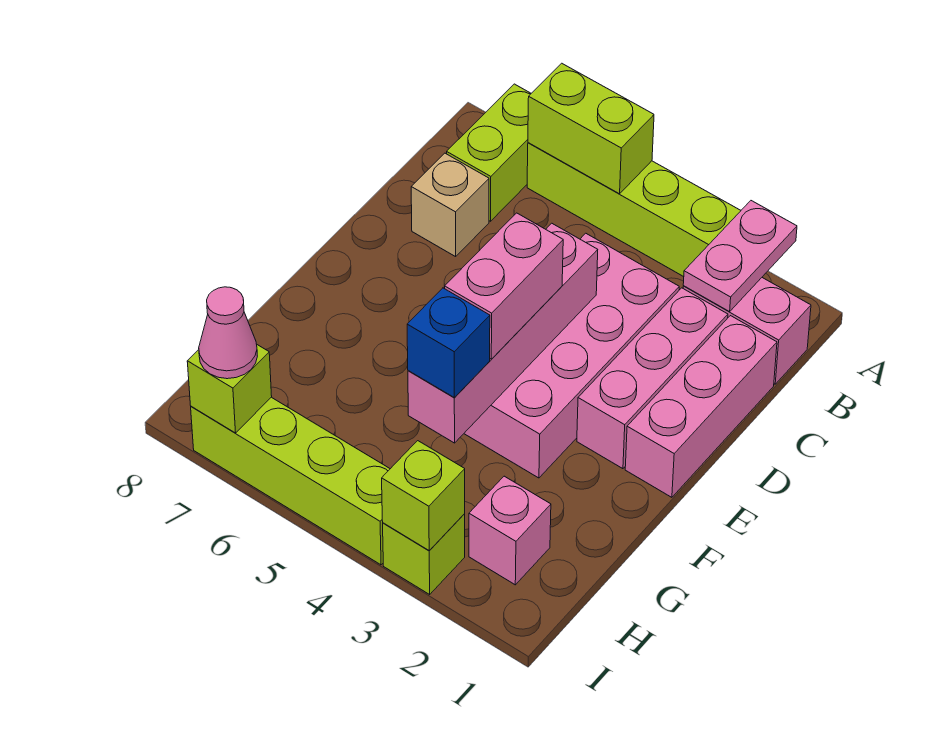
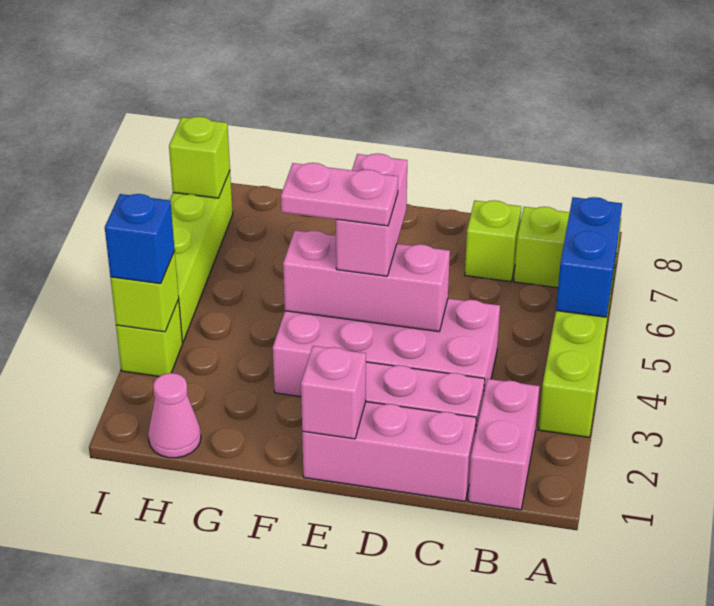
pink plate A2:B2 level 2 -> pink plate E4:F4 level 4
lime brick A5:A6 level 2 -> blue brick A5:A6 level 2
tan brick C7 level 1 -> lime brick C7 level 1
pink brick D4:G4 level 2 -> pink brick D4:F4 level 2
pink brick E4:F4 level 3 -> pink brick E4:E5 level 3
blue brick G4 level 3 -> blue brick I3 level 3
pink brick H2 level 1 -> pink brick E1 level 2
pink cone I7 level 3 -> pink cone H1 level 1

